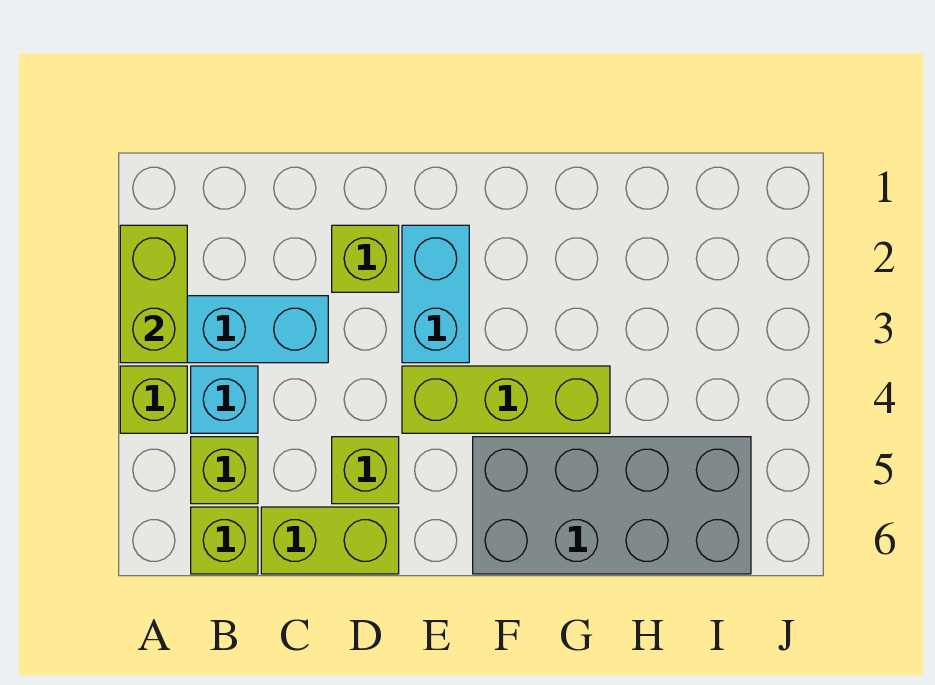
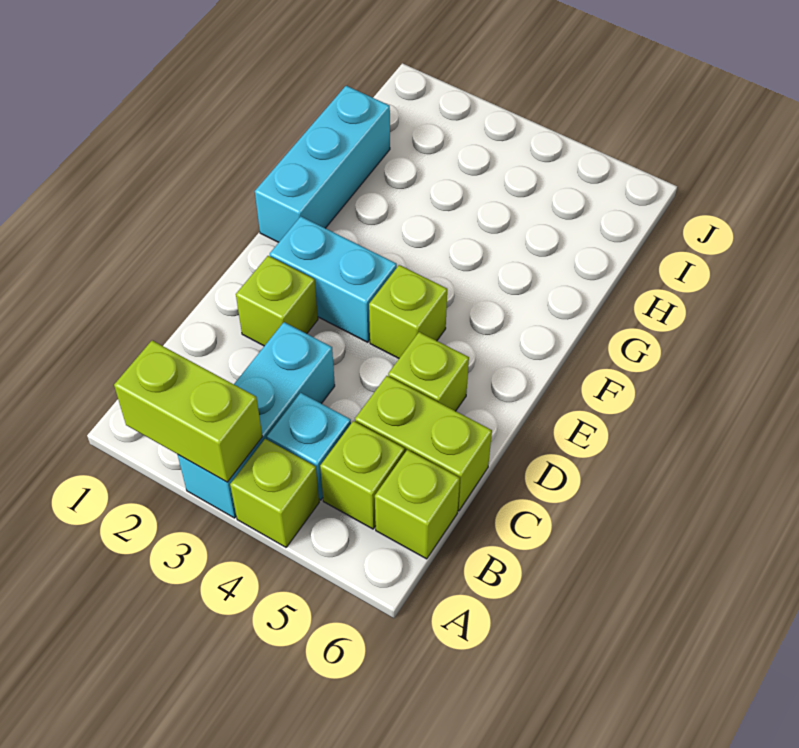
lime brick C6:D6 level 1 -> lime brick C5:C6 level 1
lime brick E4:G4 level 1 -> lime brick E4 level 1
none -> cyan brick F1:H1 level 1
grey brick F5:I6 level 1 -> none

